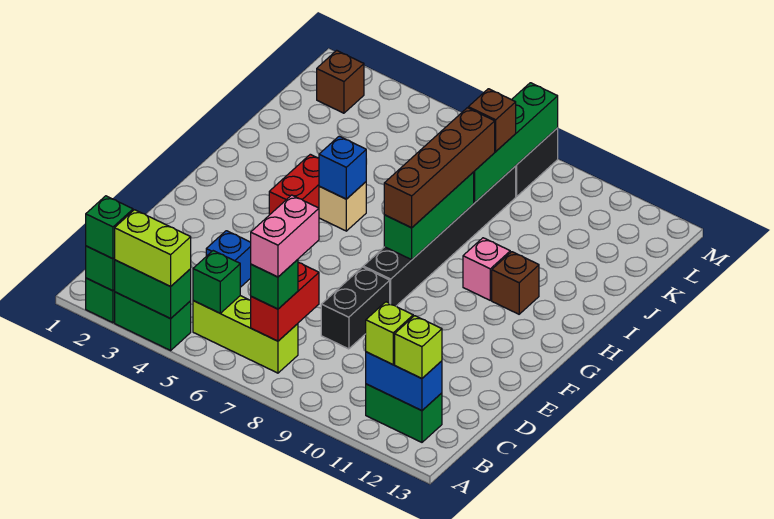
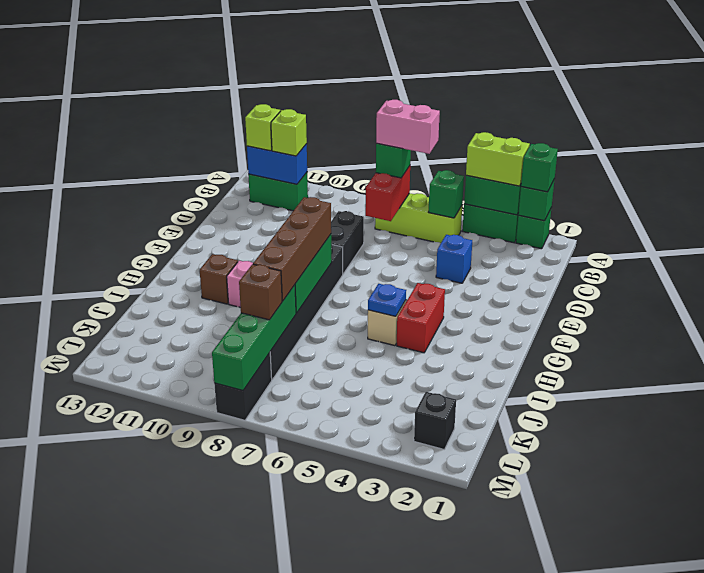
pink brick B7:C7 level 4 -> pink brick B6:B7 level 4
blue brick H5 level 2 -> blue plate H5 level 2
brown brick L2 level 1 -> black brick L2 level 1

